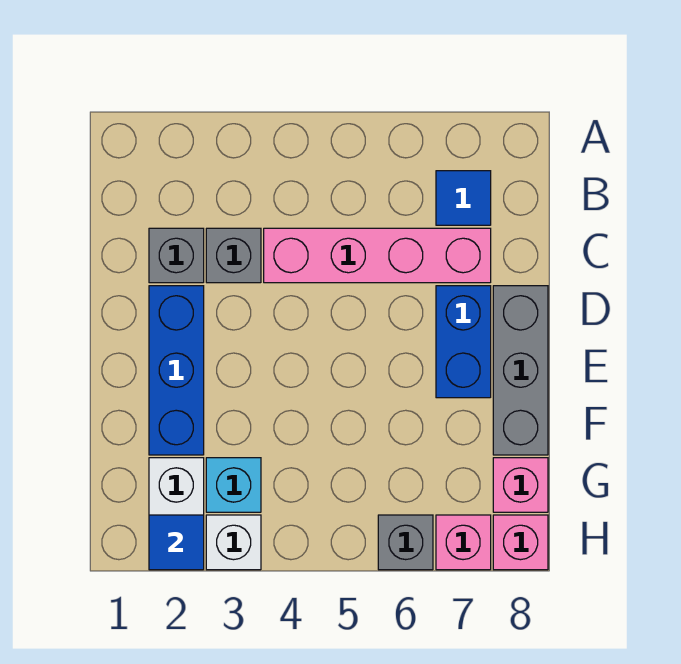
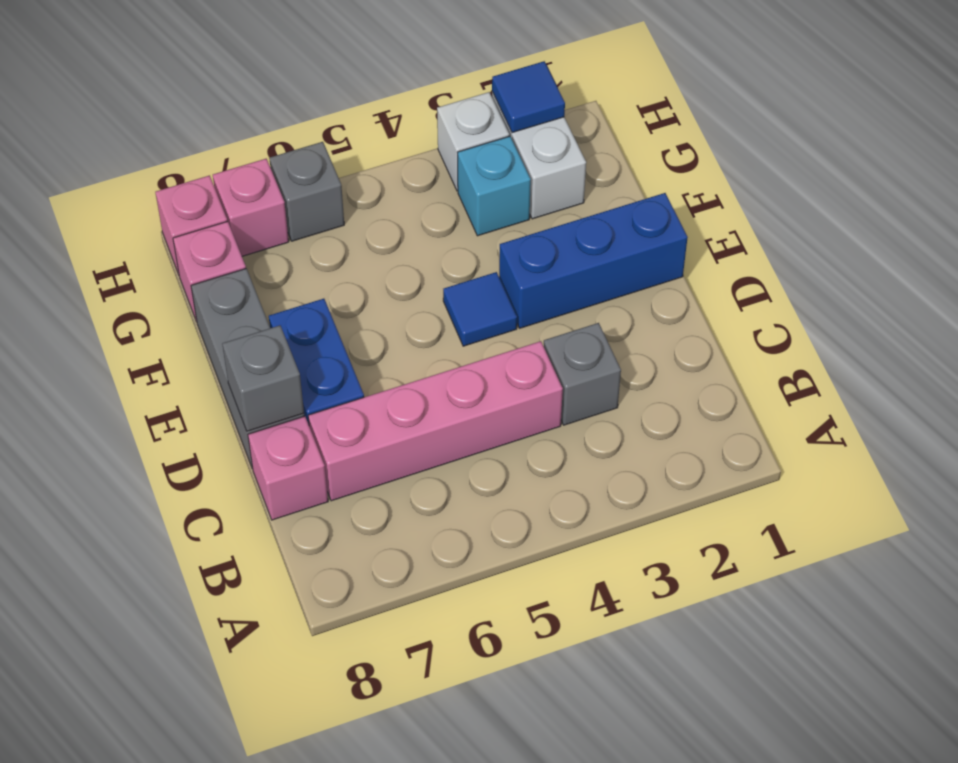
blue tile B7 level 1 -> blue tile E4 level 1
grey brick C2 level 1 -> grey brick D8 level 2
none -> pink brick C8 level 1
blue brick D2:F2 level 1 -> blue brick E1:E3 level 1

